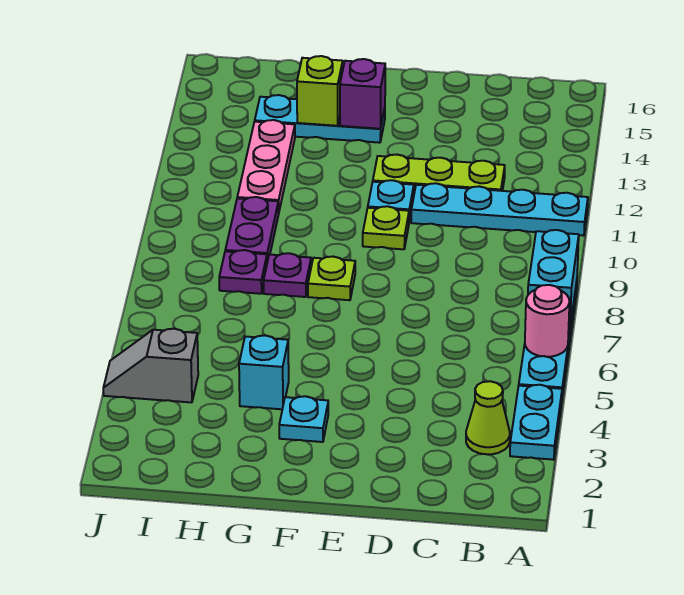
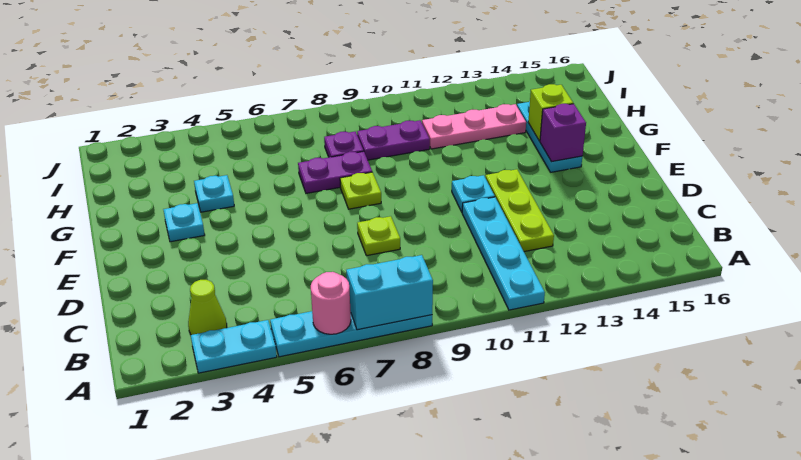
lime plate E10 level 1 -> lime plate D8 level 1
cyan brick G4 level 1 -> cyan plate G4 level 1
purple plate G8 level 1 -> purple plate G7:G8 level 1
grey slope I4:J4 level 1 top I -> none

